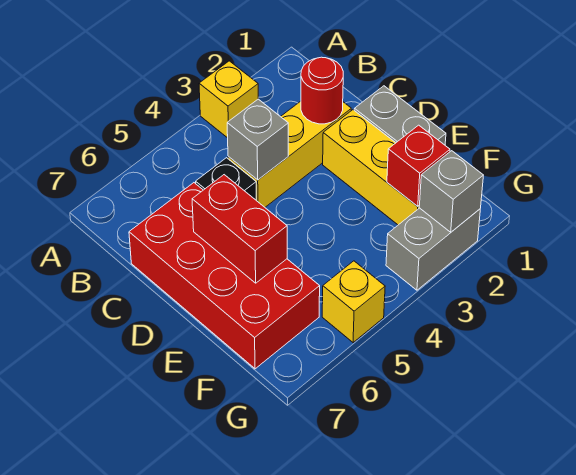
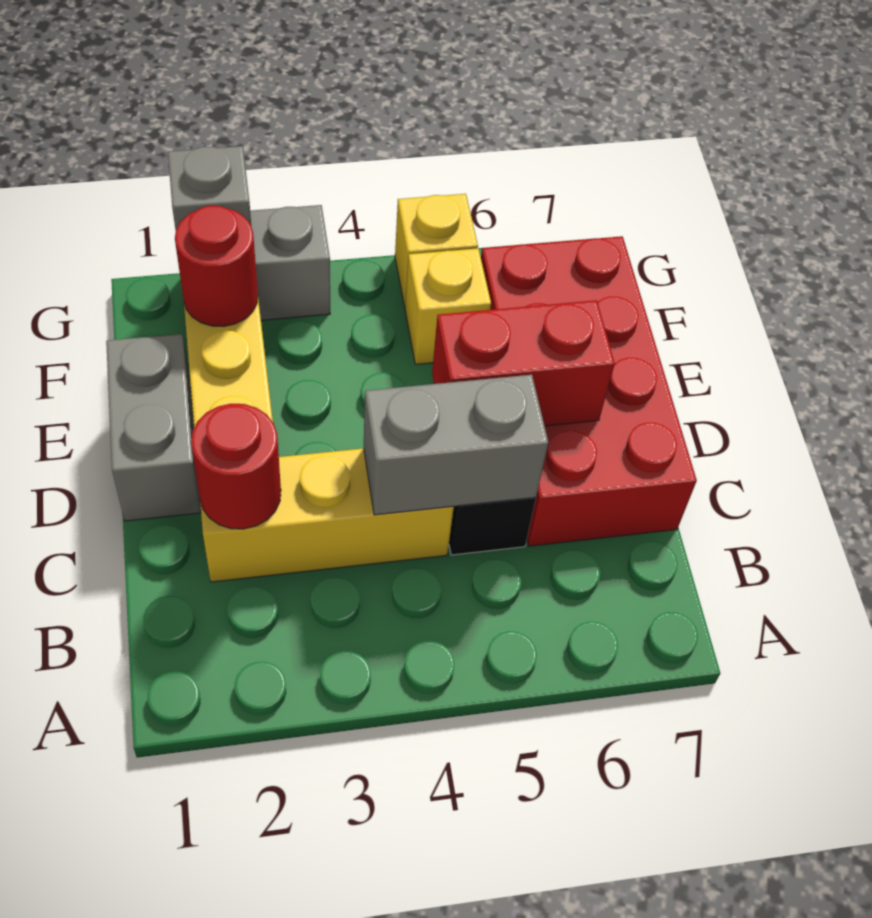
yellow brick A3 level 1 -> yellow brick F5 level 1
grey brick C4 level 2 -> grey brick C4:C5 level 2
red brick D6:E6 level 2 -> red brick D5:D6 level 2
red brick F2 level 2 -> red round brick F2 level 2

